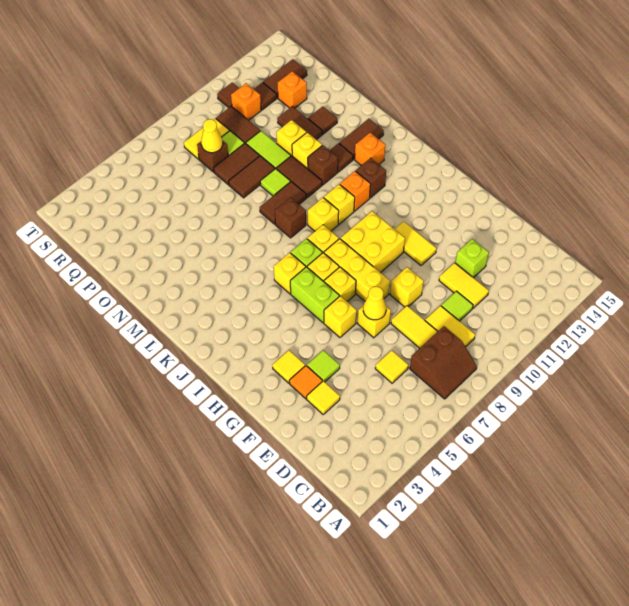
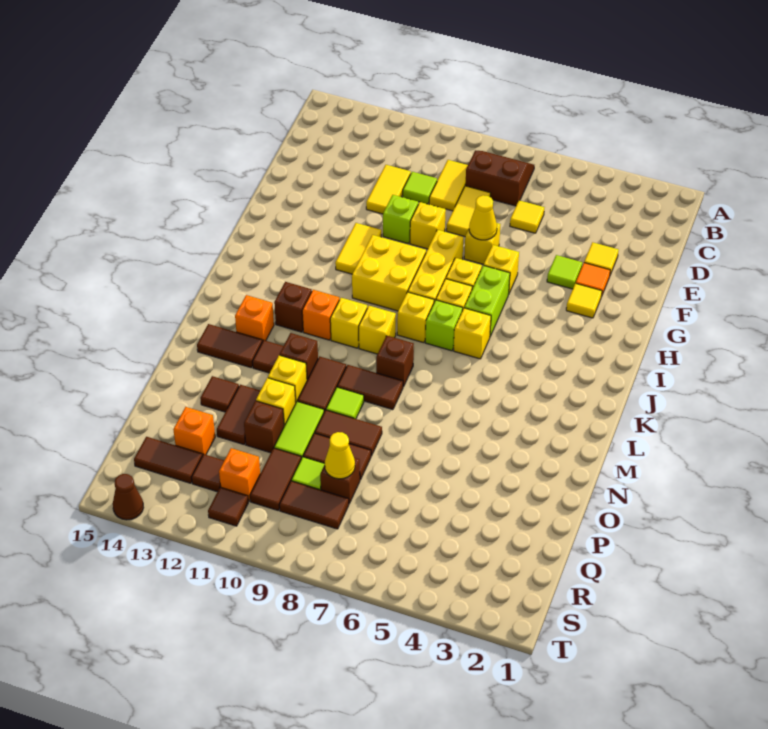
lime brick E12 level 1 -> lime brick F10 level 1
none -> brown brick P11 level 1
yellow tile R8:R9 level 1 -> brown tile R8:R9 level 1
none -> brown cone T14 level 1

